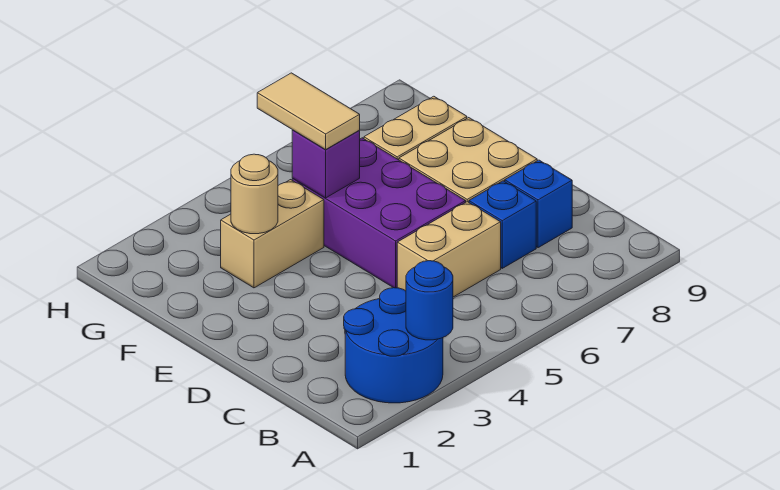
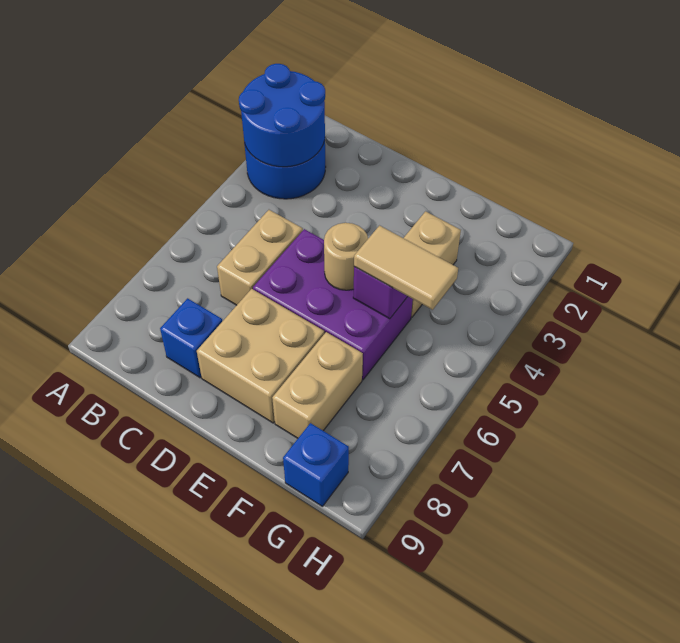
blue round brick A3 level 2 -> blue round brick A2:B3 level 2
blue brick C7 level 1 -> blue brick G9 level 1
tan round brick F3 level 2 -> tan round brick E5 level 2

